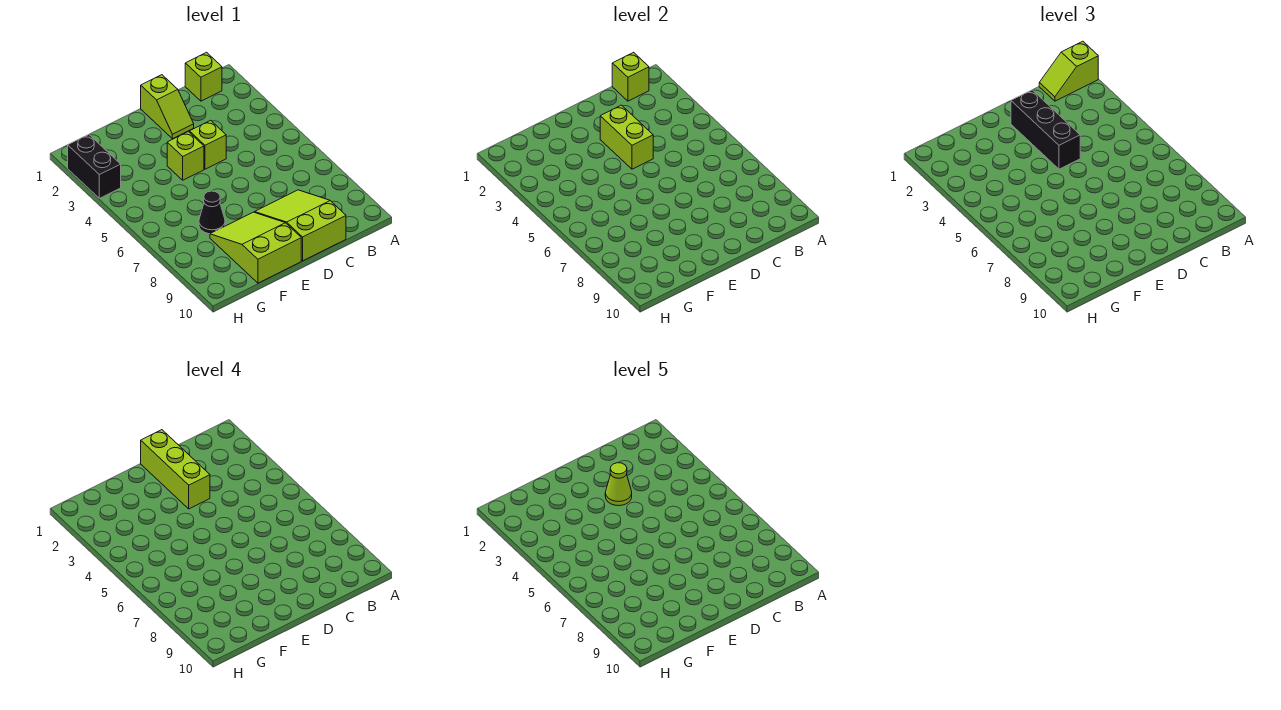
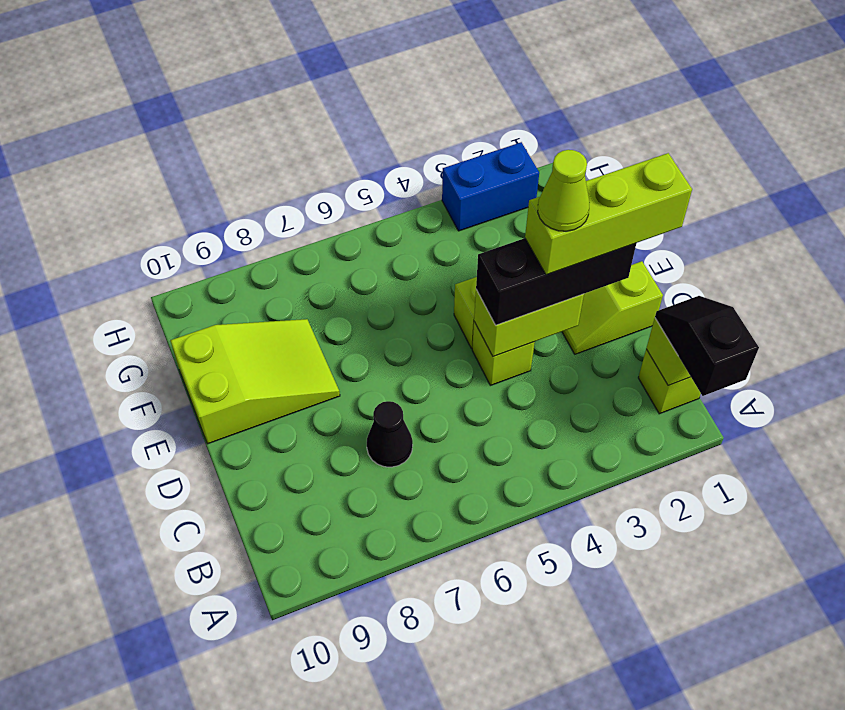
lime slope A1:B1 level 3 top A -> black slope A1:B1 level 3 top A
lime slope C8:D10 level 1 top 10 -> none
black cone F7 level 1 -> black cone C7 level 1
black brick H2:H3 level 1 -> blue brick H2:H3 level 1

